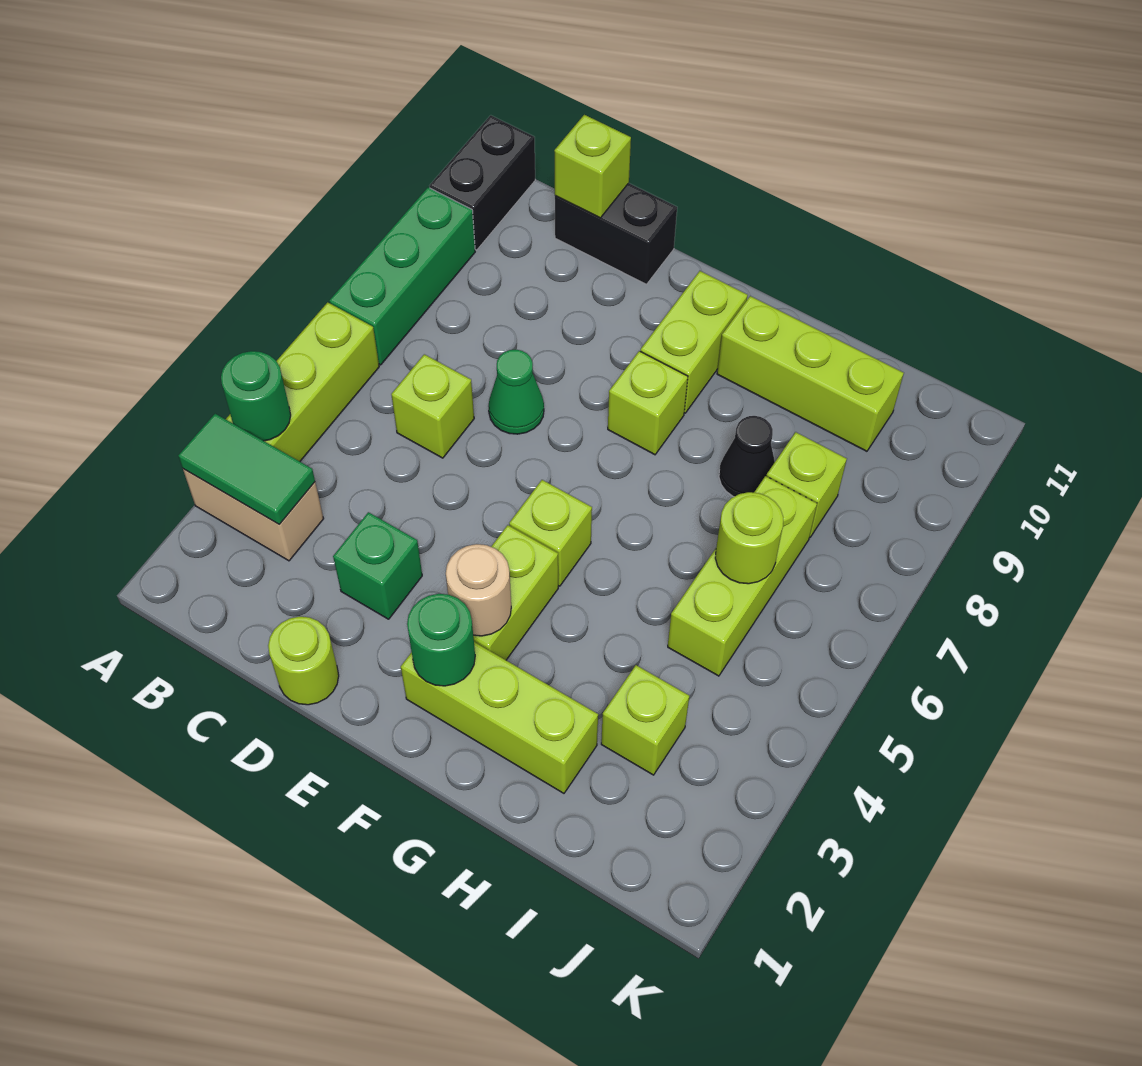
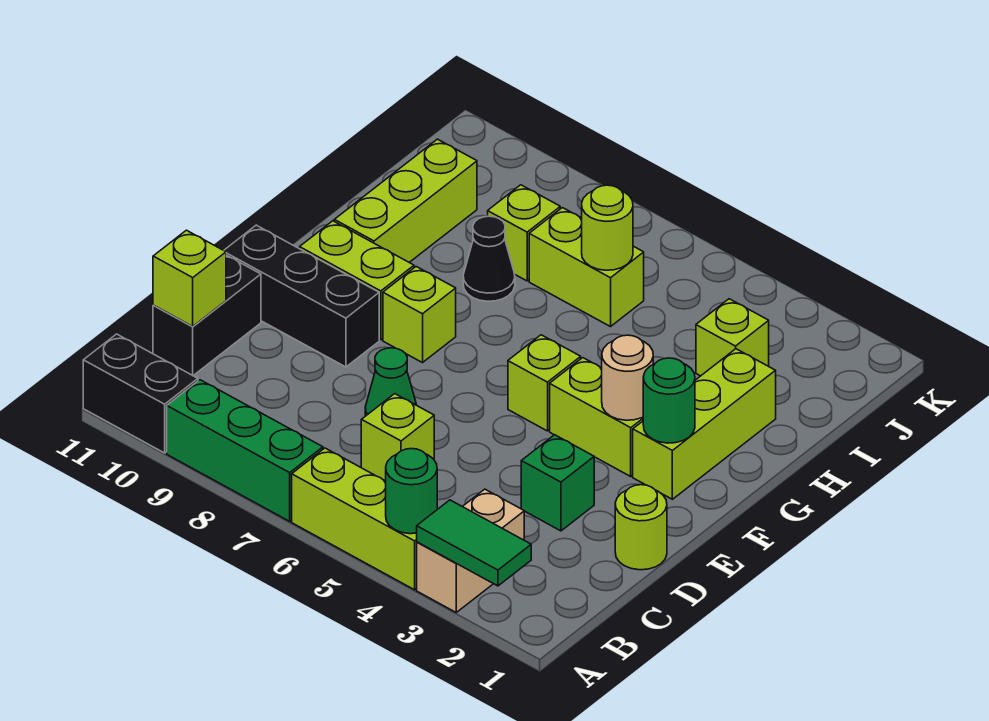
green tile A3:B3 level 2 -> green tile A2:A3 level 2
none -> black brick E9:E11 level 1
lime brick I5:I7 level 1 -> lime brick I6:I7 level 1

